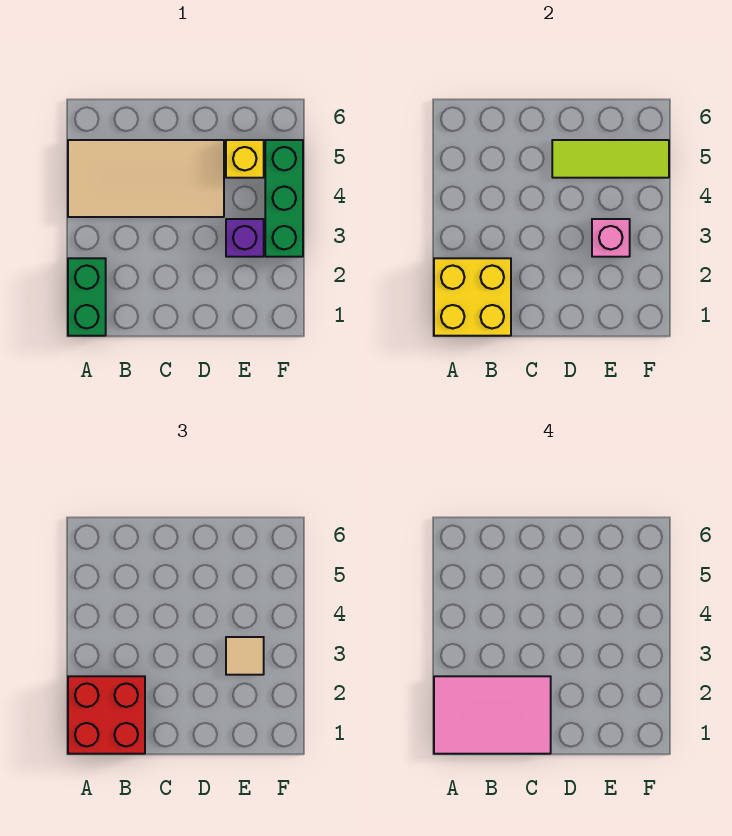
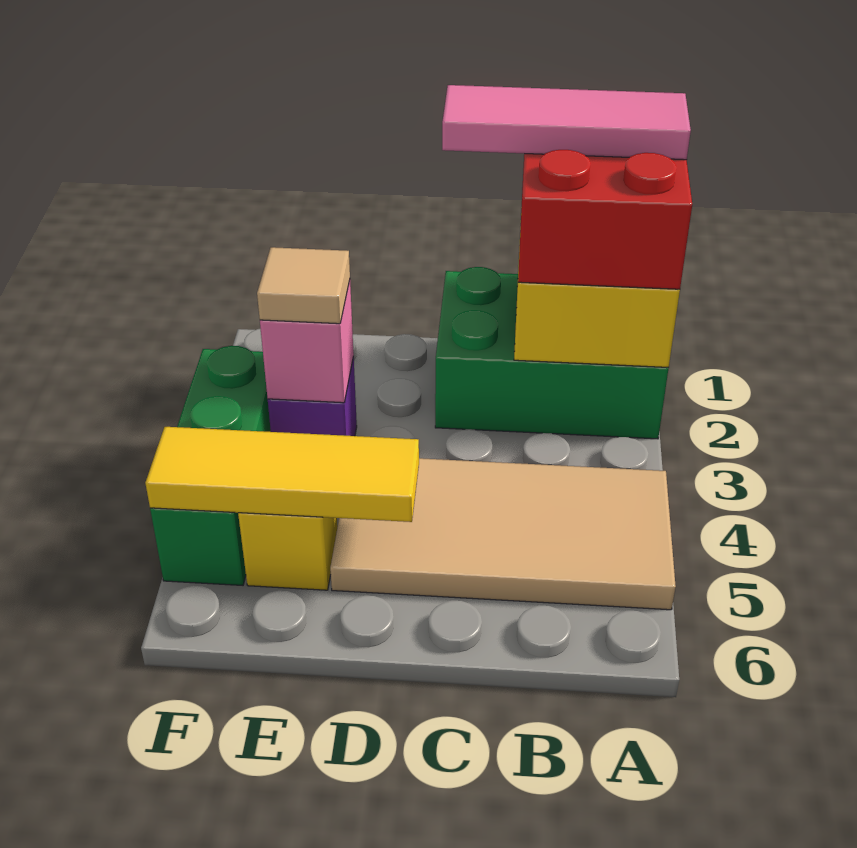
green brick A1:A2 level 1 -> green brick A1:C2 level 1
pink tile A1:C2 level 4 -> pink tile A1:C1 level 4
lime tile D5:F5 level 2 -> yellow tile D5:F5 level 2

